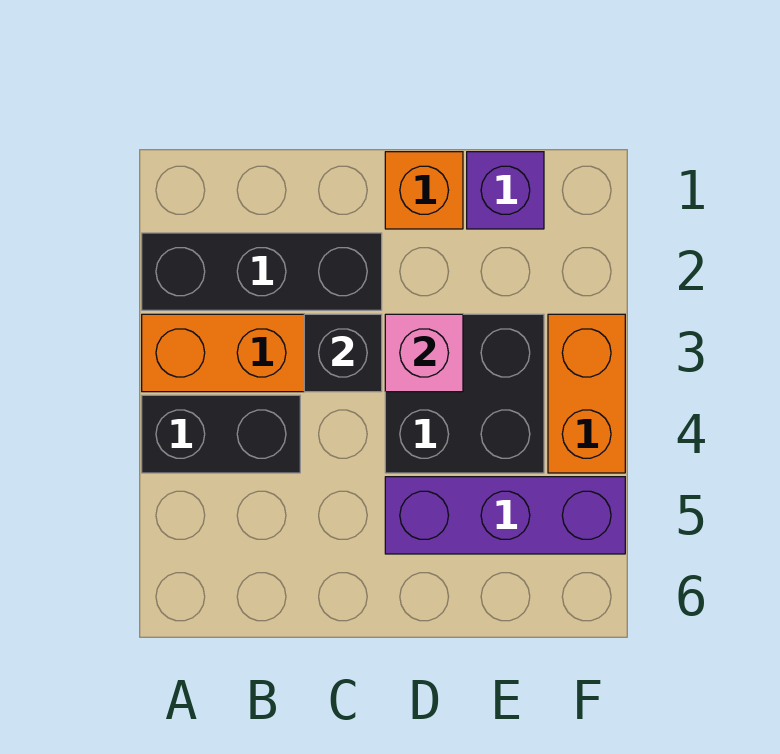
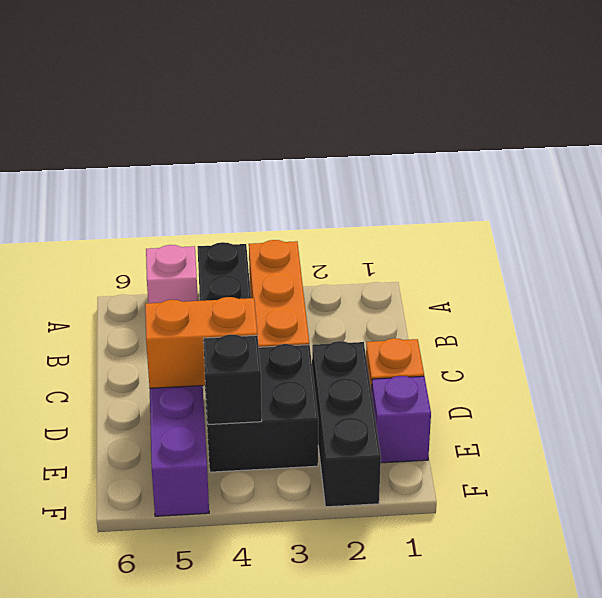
black brick A2:C2 level 1 -> black brick D2:F2 level 1
black brick C3 level 2 -> black brick E4 level 2
pink brick D3 level 2 -> pink brick A5 level 1
orange brick F3:F4 level 1 -> orange brick D4:D5 level 2

